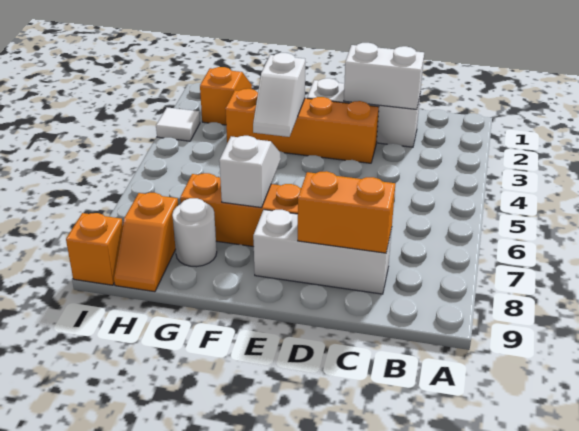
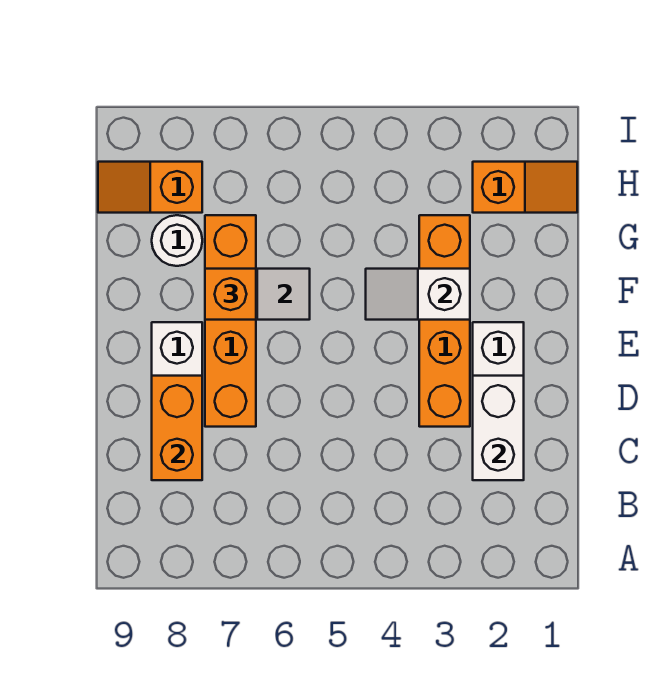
white tile I3 level 1 -> none
orange brick I9 level 1 -> orange brick F7 level 3

